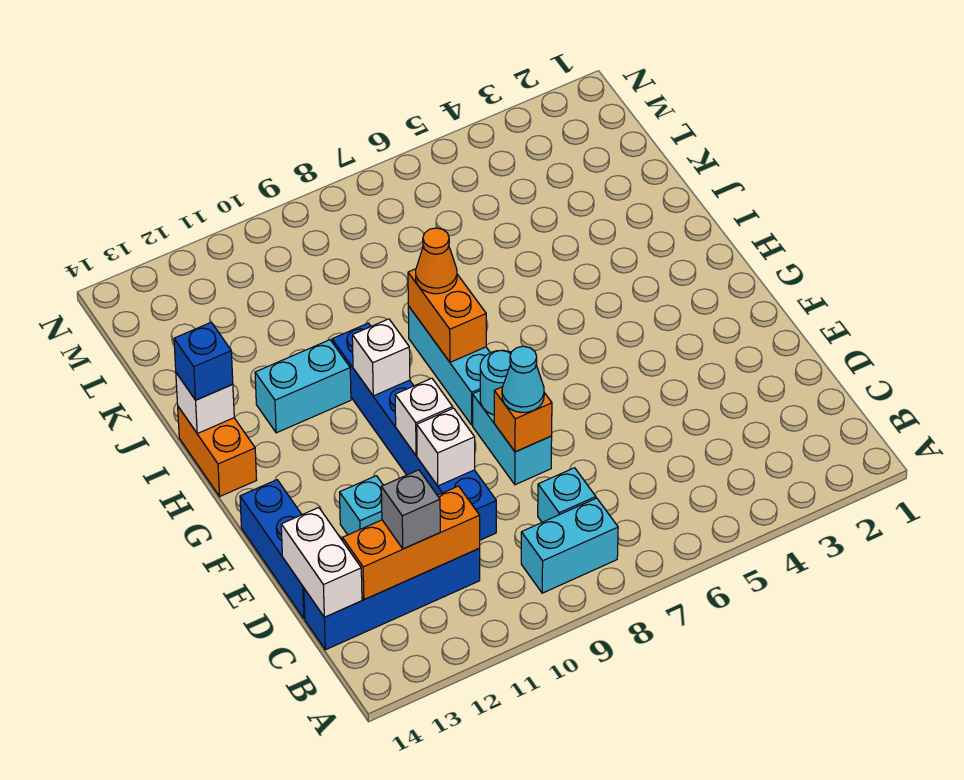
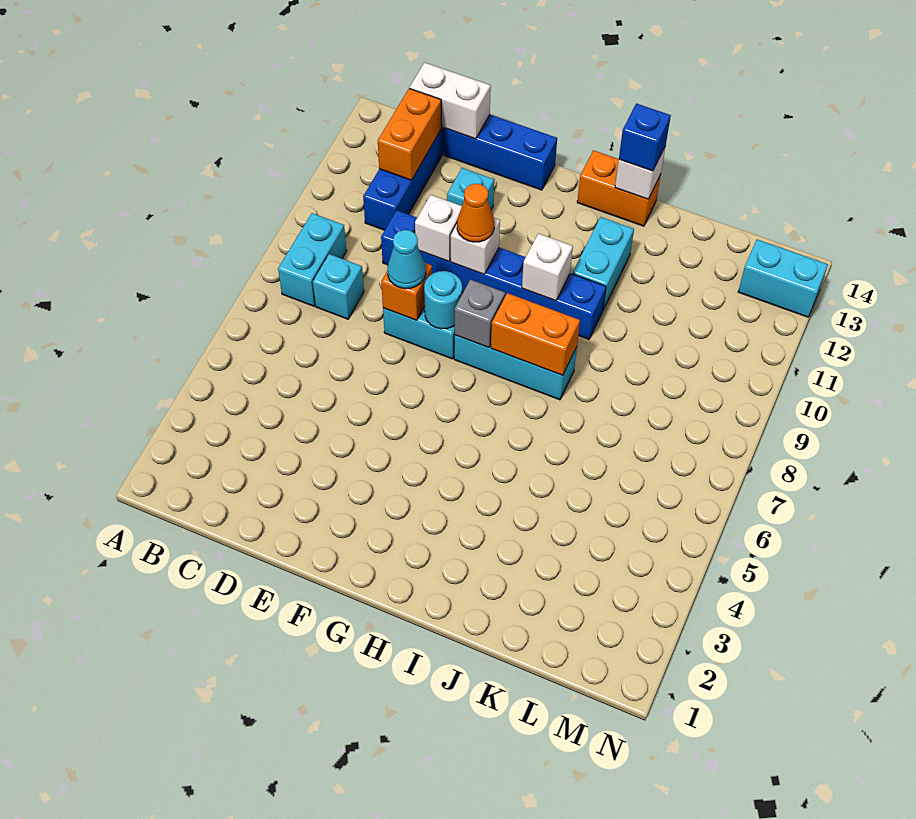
orange brick C11:C13 level 2 -> orange brick C12:C13 level 2
grey brick C12 level 3 -> grey brick G8 level 2
orange cone I8 level 3 -> orange cone F10 level 3
none -> cyan brick M13:N13 level 1

